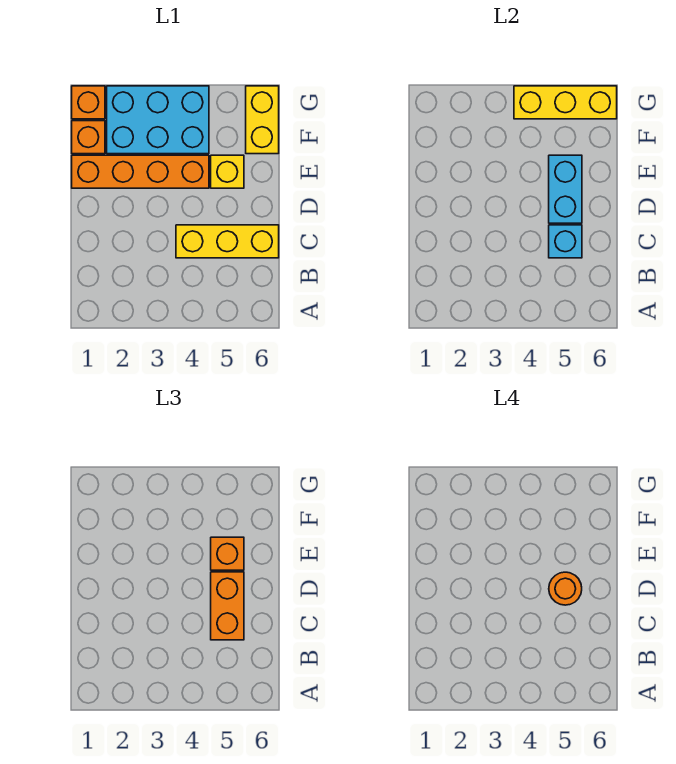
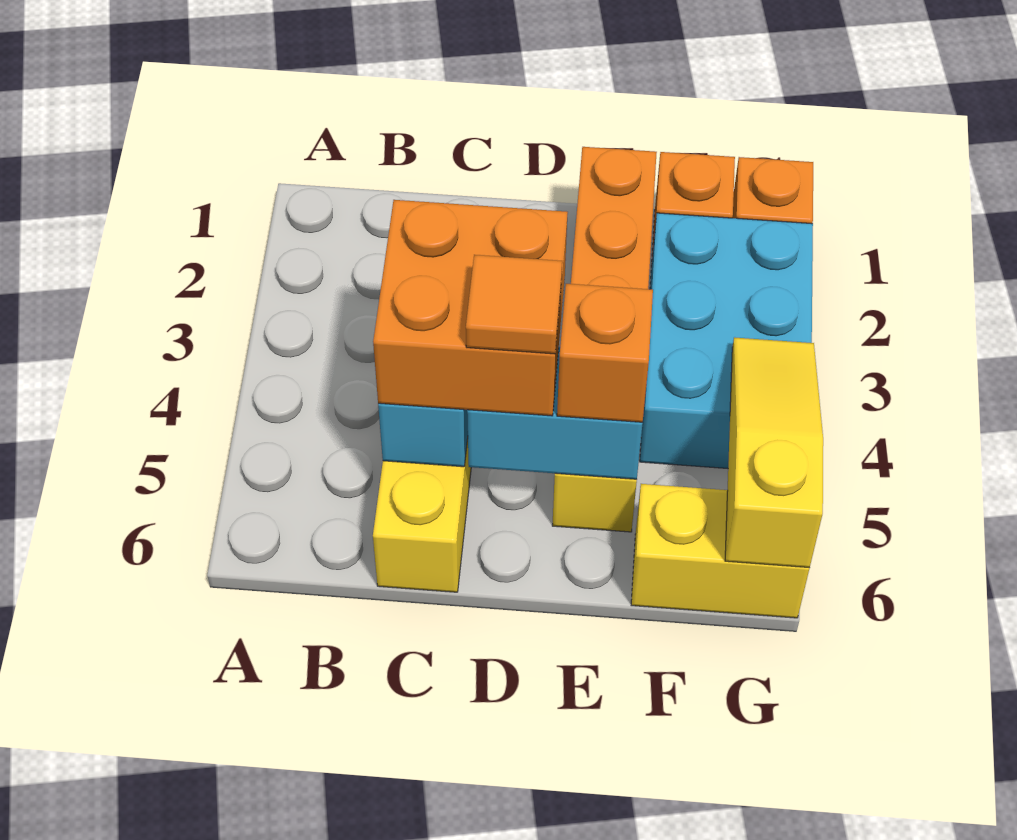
orange brick C5:D5 level 3 -> orange brick C4:D5 level 3
orange round brick D5 level 4 -> orange tile D5 level 4
yellow brick G4:G6 level 2 -> yellow slope G4:G6 level 2 top 6

